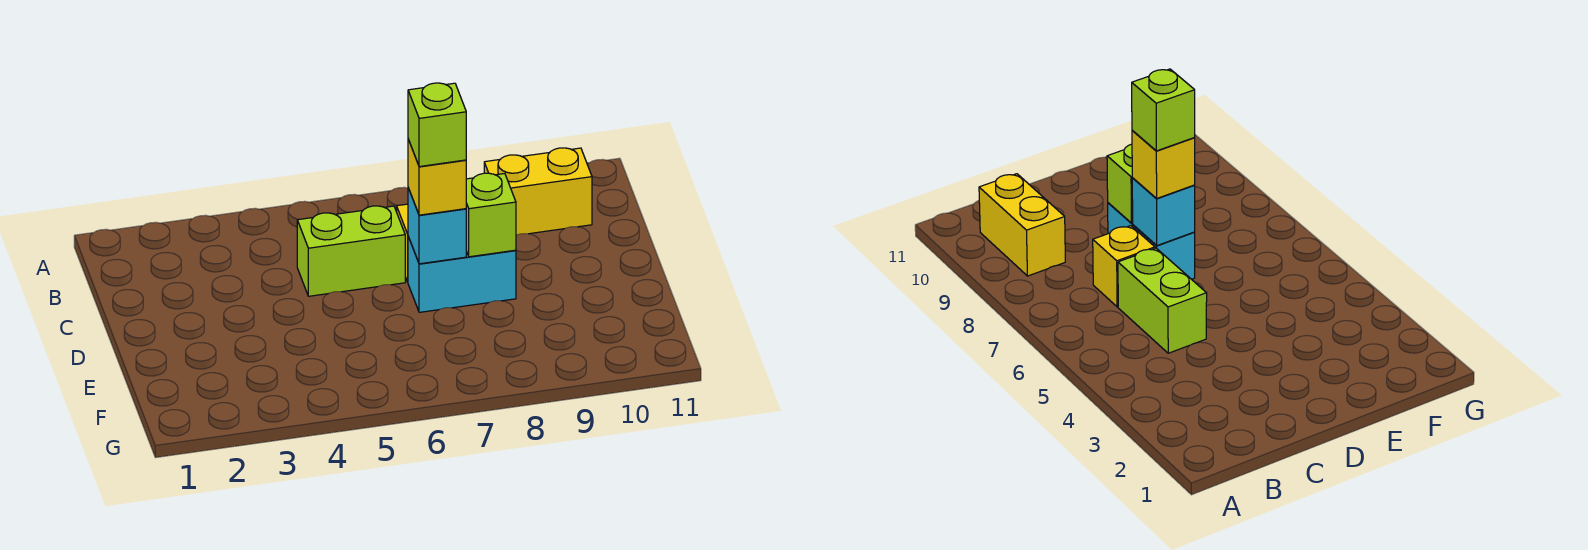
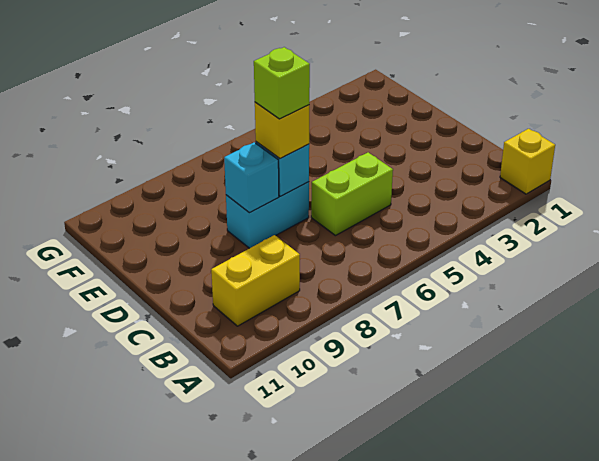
yellow brick C7 level 1 -> yellow brick A1 level 1
lime brick D8 level 2 -> cyan brick D8 level 2

